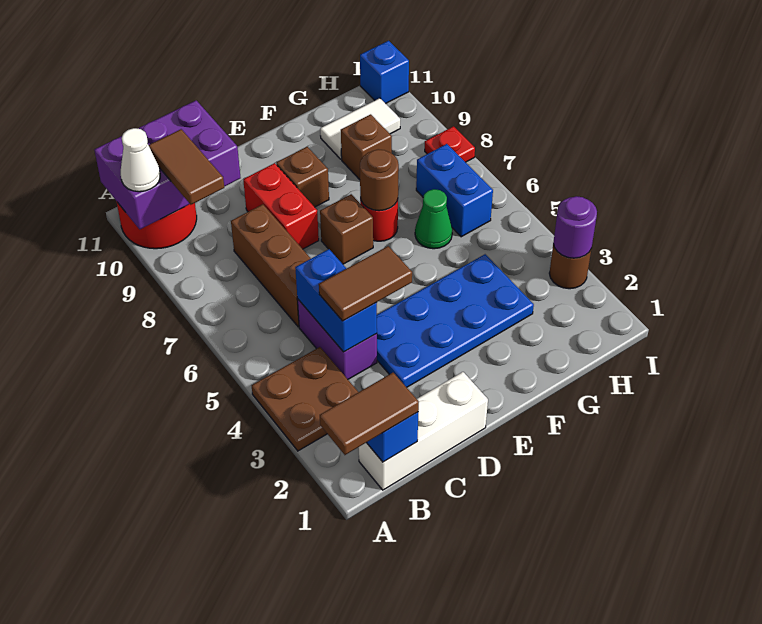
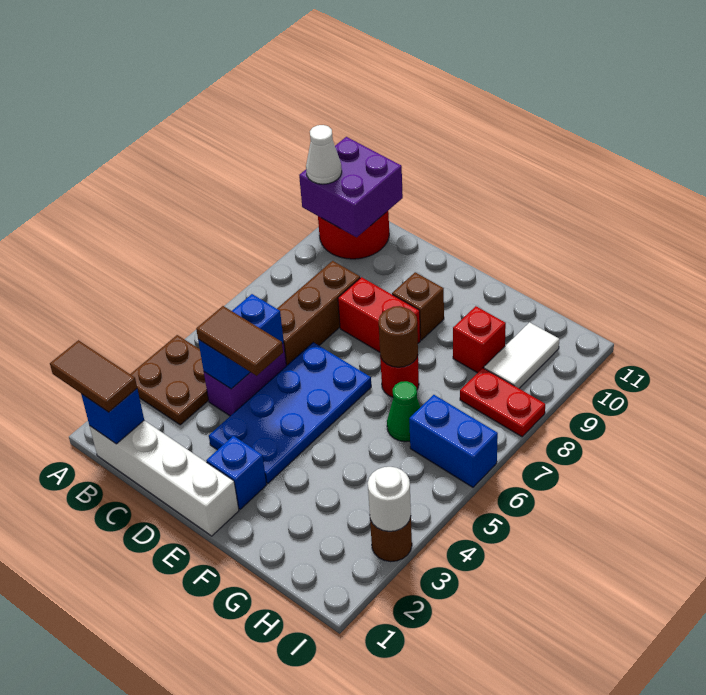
purple brick A10:C11 level 2 -> purple brick A10:B11 level 2
white brick B1:D1 level 1 -> white brick B1:E1 level 1
brown tile B9:B10 level 3 -> none
blue plate D3:G4 level 1 -> blue plate D3:E6 level 1
red brick D8:D9 level 1 -> red brick D8:E8 level 1
brown brick E7 level 1 -> none
brown brick G9 level 1 -> red brick G9 level 1
white tile G10:H10 level 1 -> white tile H9:H10 level 1
blue brick H6:H7 level 1 -> blue brick H6:I6 level 1
purple round brick I3 level 2 -> white round brick I3 level 2
red plate I8 level 1 -> red plate H8:I8 level 1
blue brick I11 level 1 -> blue brick E2 level 1

